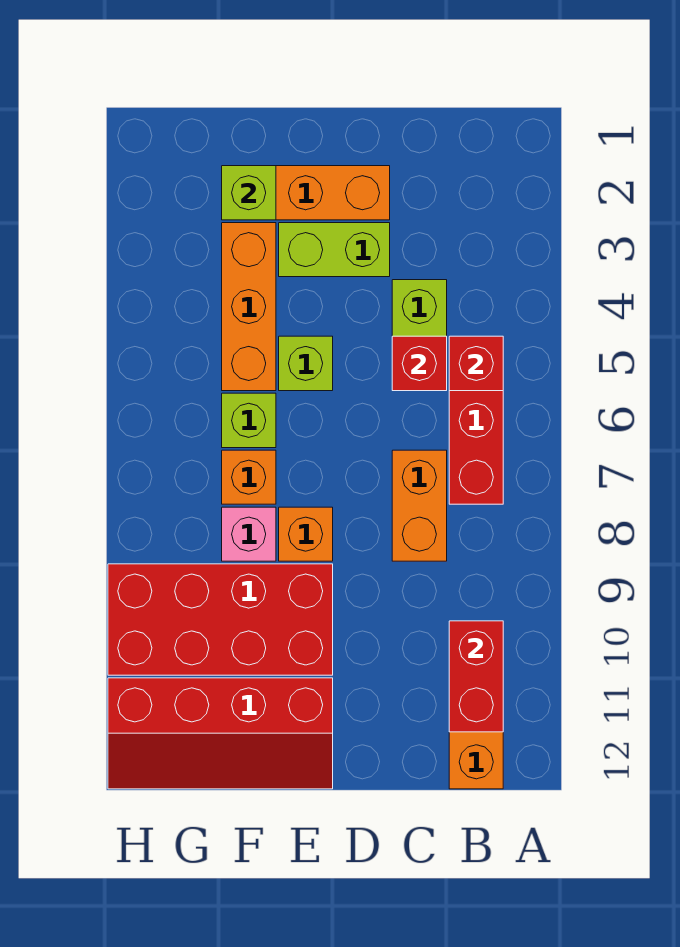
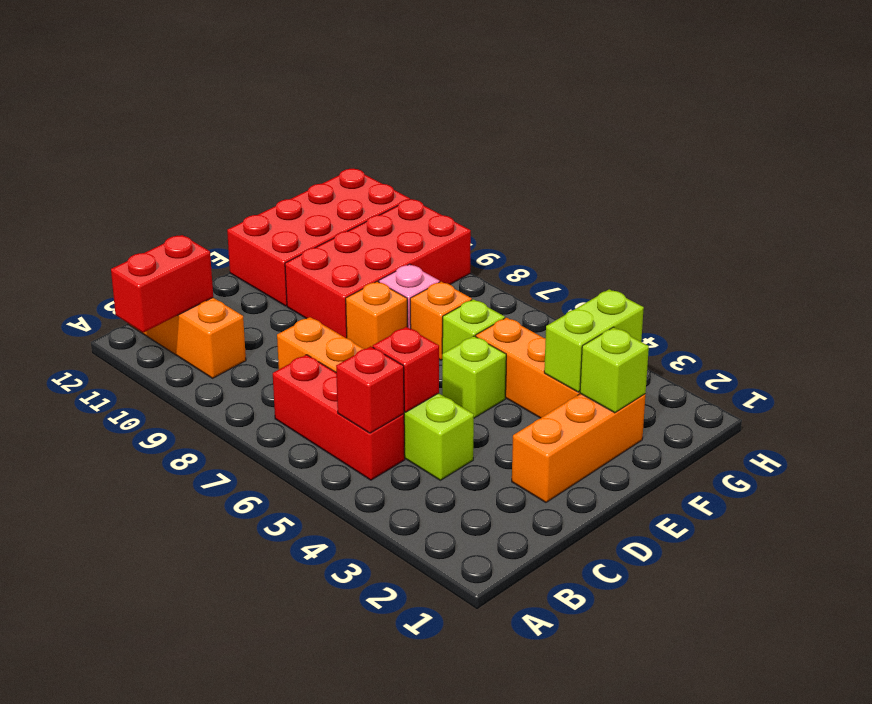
red brick B10:B11 level 2 -> red brick A11:B11 level 2
lime brick D3:E3 level 1 -> lime brick F3:G3 level 2
red slope E11:H12 level 1 top 11 -> red brick E11:H12 level 1

